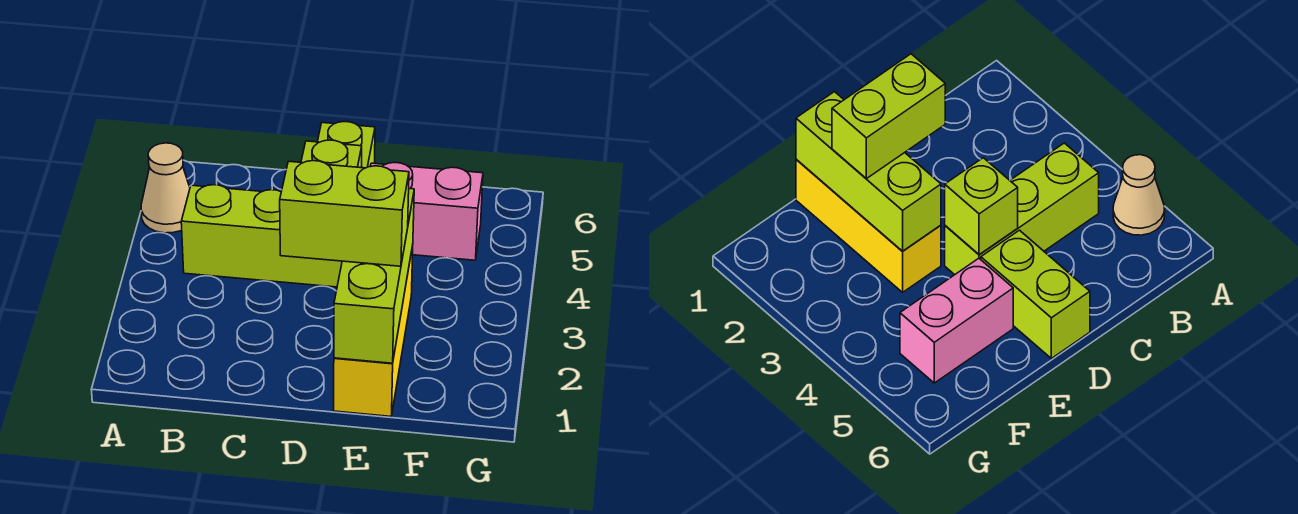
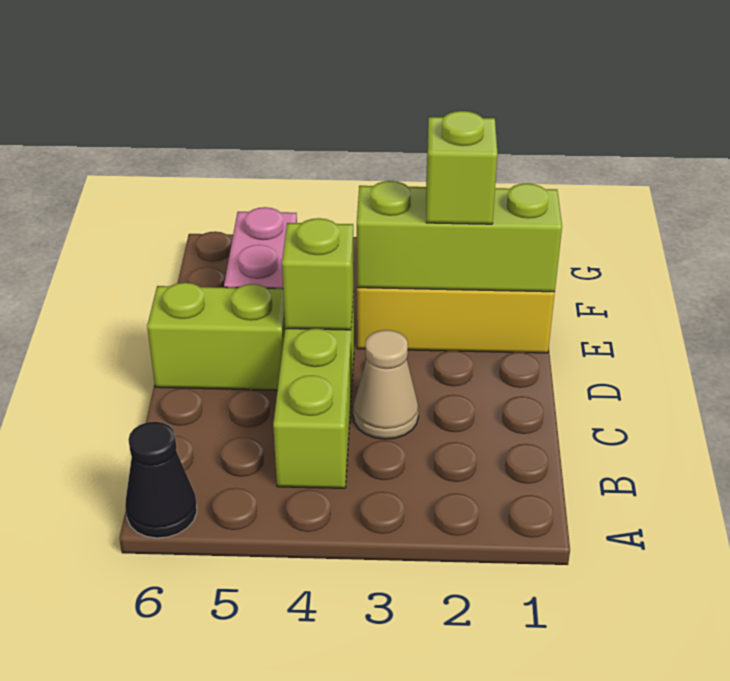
tan cone A5 level 1 -> tan cone C3 level 1
none -> black cone A6 level 1
lime brick D2:E2 level 3 -> lime brick E2 level 3

